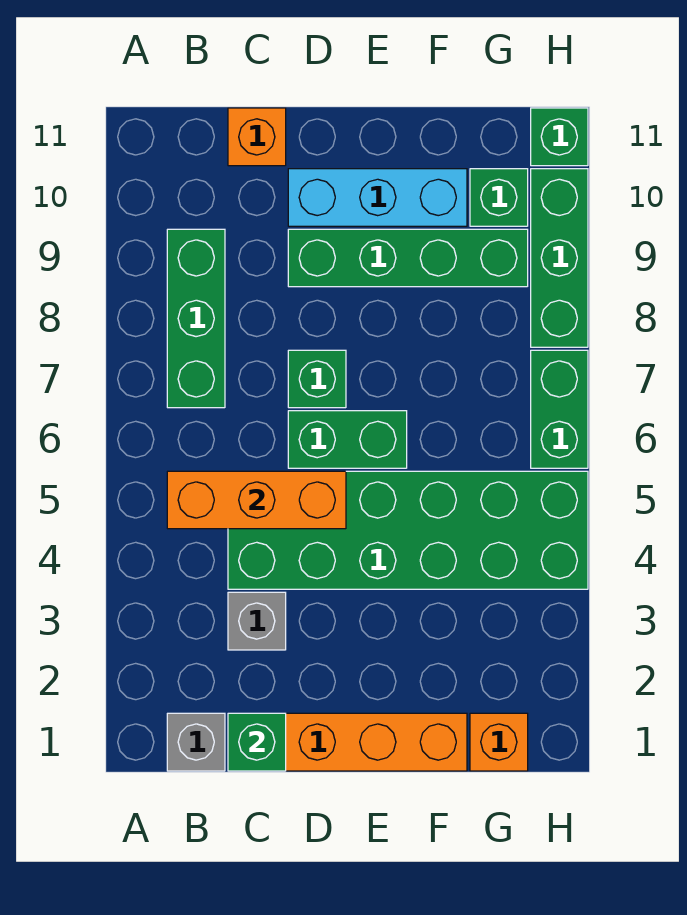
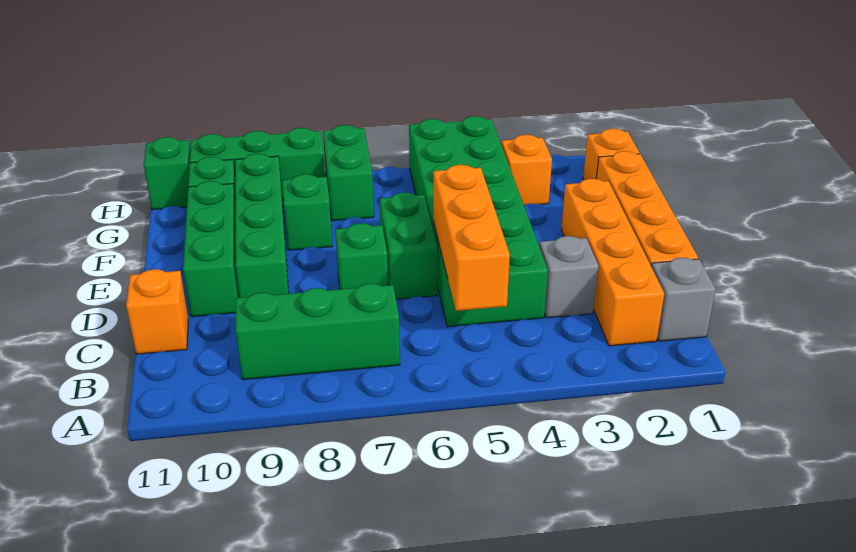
none -> orange brick B2:E2 level 1
green brick C1 level 2 -> green brick F8 level 1
cyan brick D10:F10 level 1 -> green brick D10:F10 level 1
none -> orange brick G3 level 1
green brick H6:H7 level 1 -> green brick G7:H7 level 1

